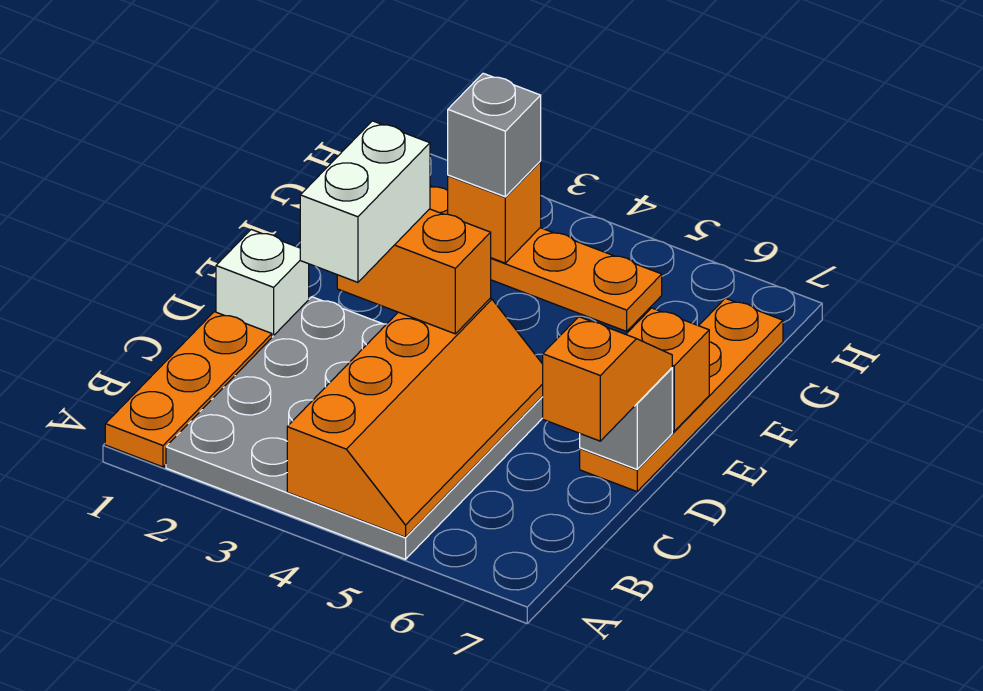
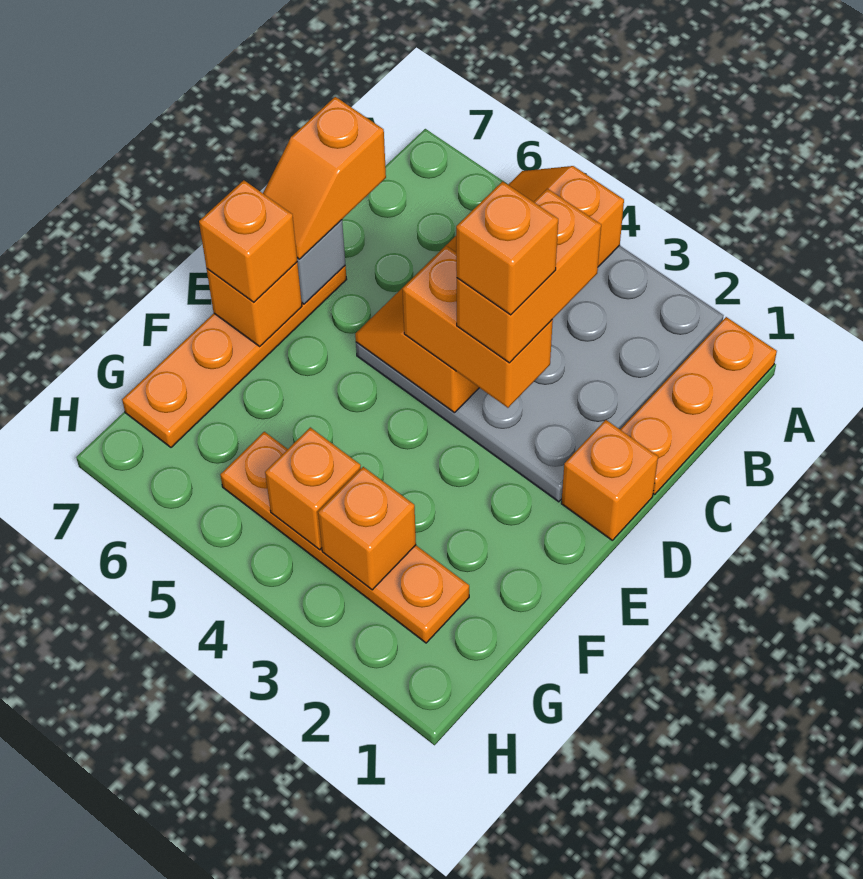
white brick C3:D3 level 4 -> orange brick C3:D3 level 4
white brick D1 level 1 -> orange brick D1 level 1
none -> orange brick D3 level 5
none -> orange brick E7 level 3
grey brick G3 level 3 -> none
none -> orange brick G4 level 2

